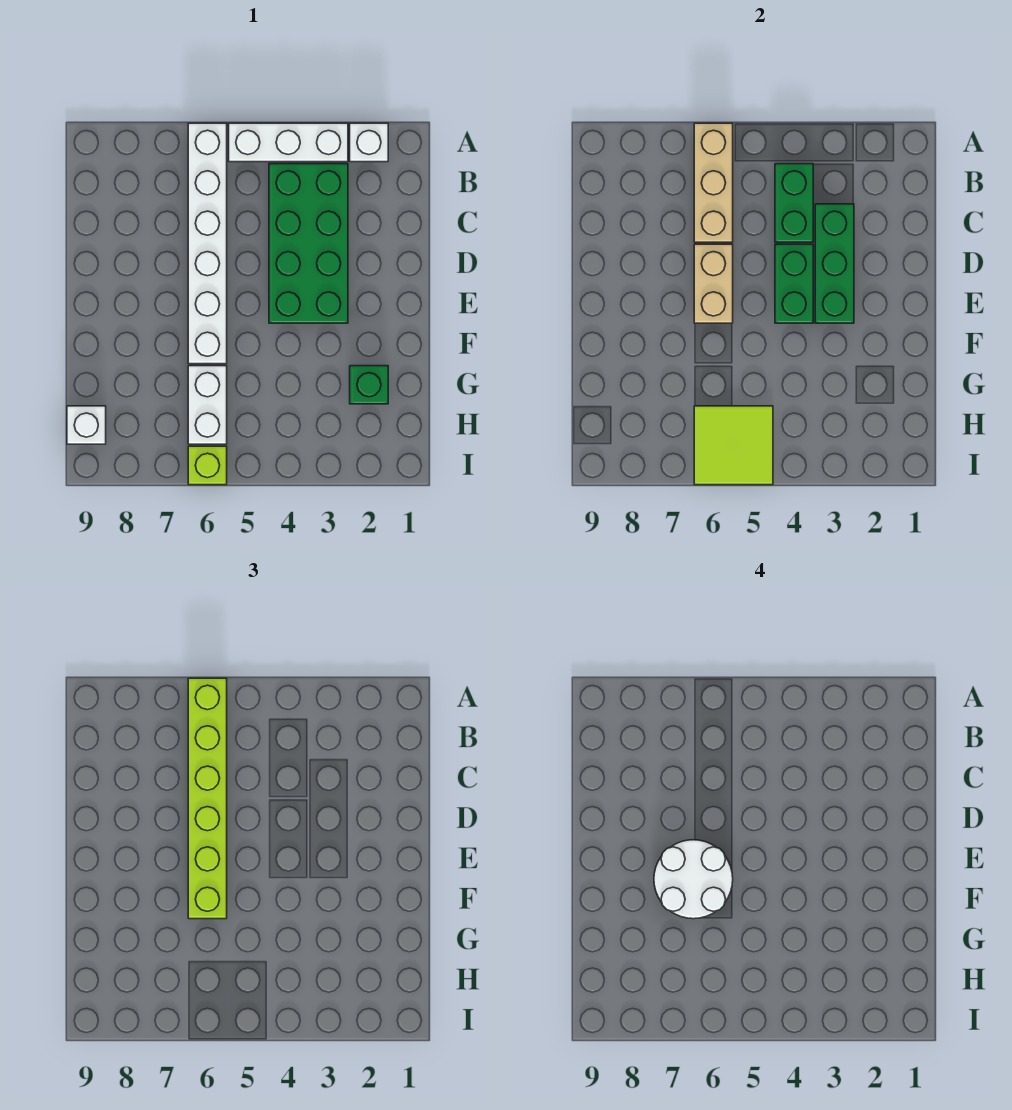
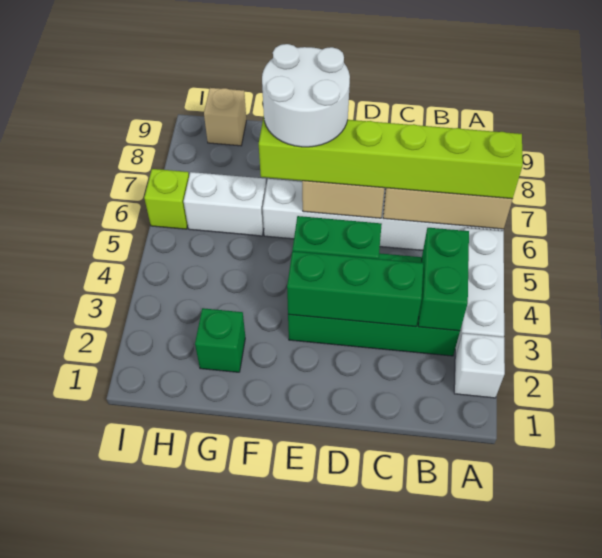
green brick B4:C4 level 2 -> green brick B3:B4 level 2
lime tile H5:I6 level 2 -> none
white brick H9 level 1 -> tan brick H9 level 1

